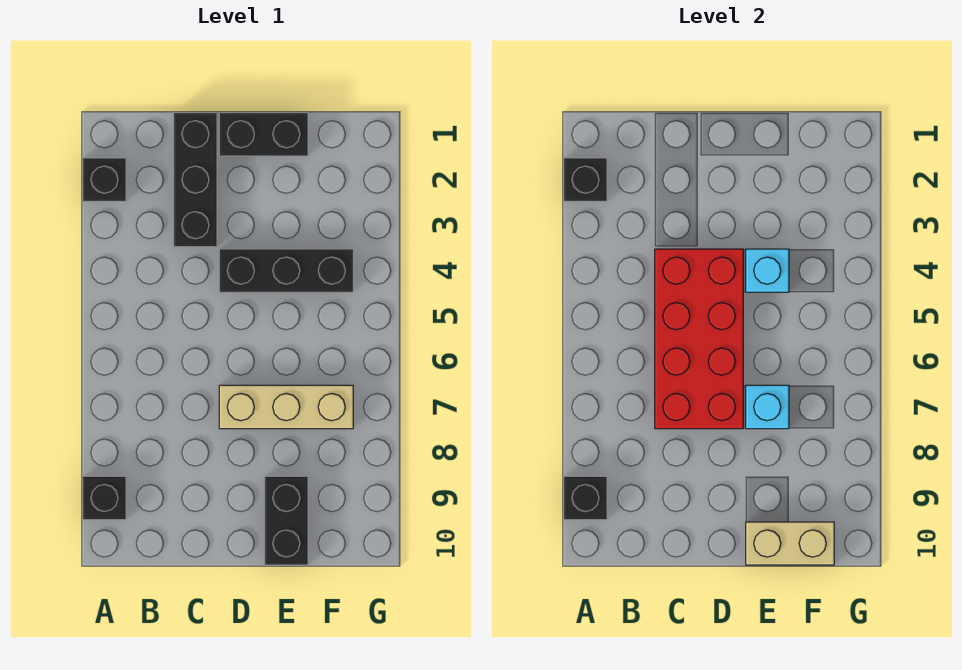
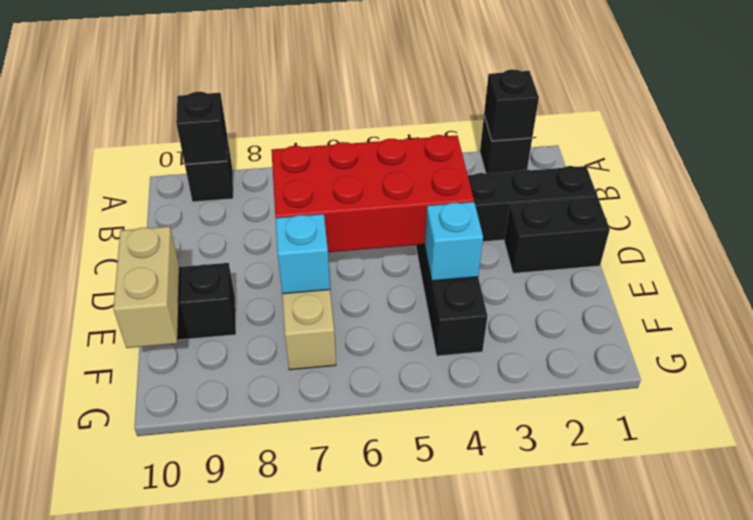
black brick D1:E1 level 1 -> black brick D1:D2 level 1

